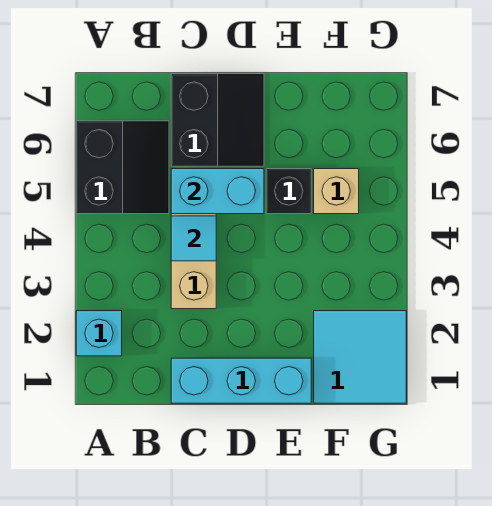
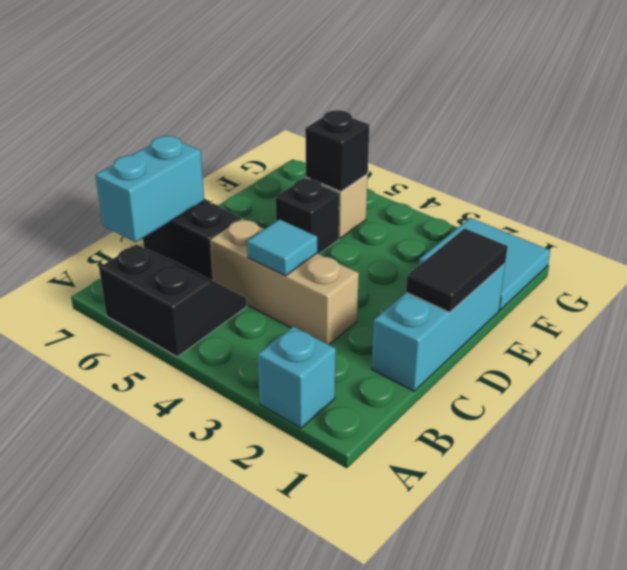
cyan brick C5:D5 level 2 -> cyan brick B7:C7 level 2
none -> black tile D1:E1 level 2
none -> black brick F5 level 2

